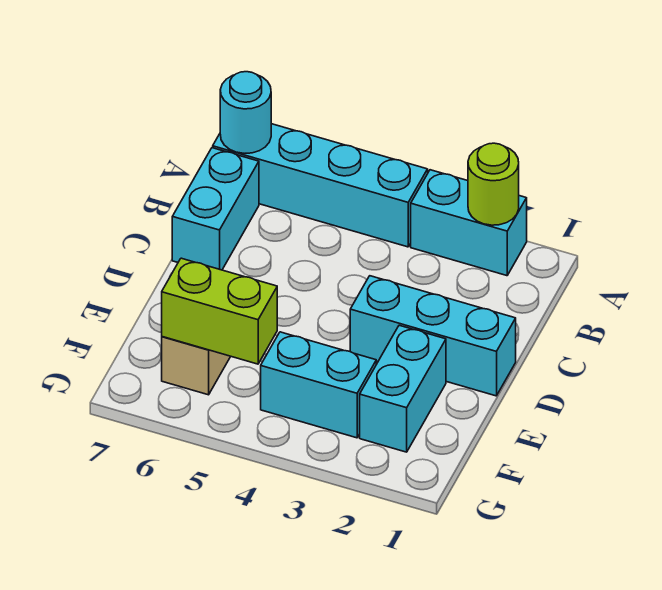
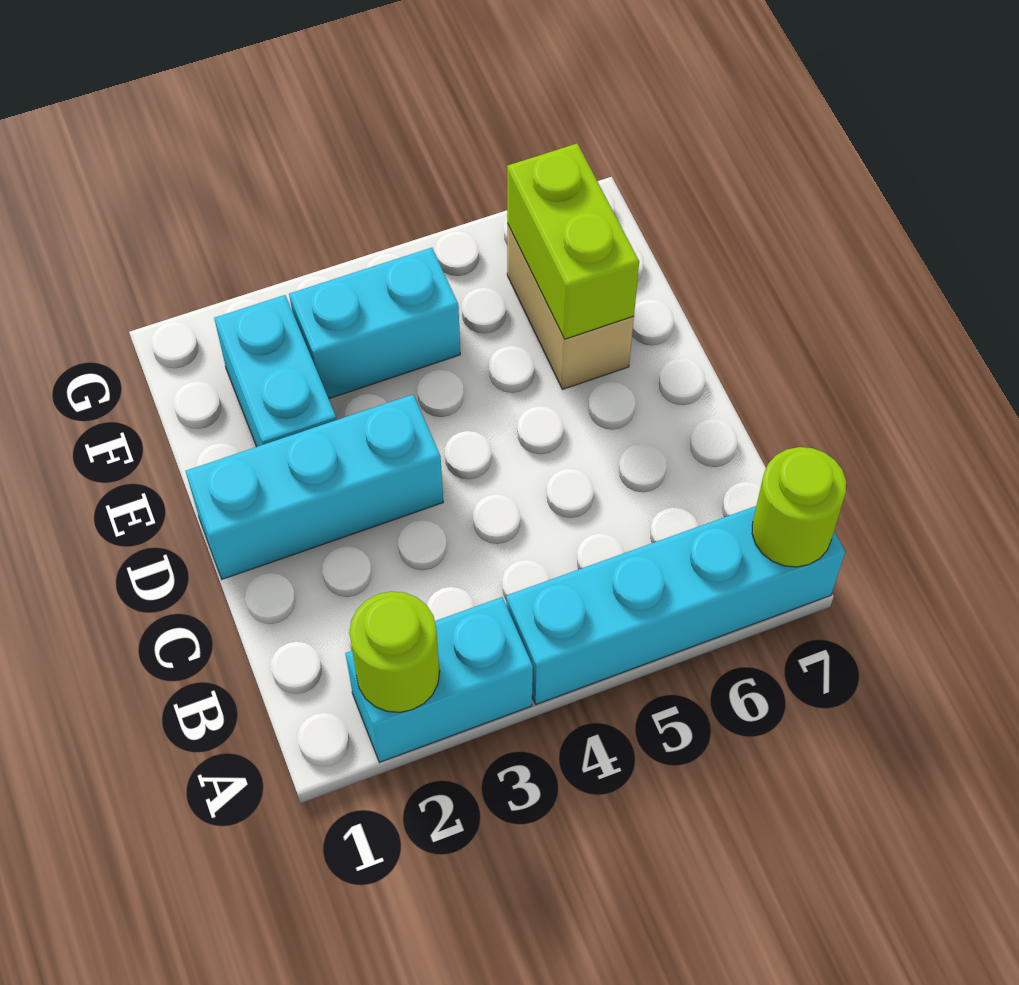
cyan round brick A7 level 2 -> lime round brick A7 level 2
cyan brick B7:C7 level 1 -> none
lime brick F5:F6 level 2 -> lime brick E6:F6 level 2

